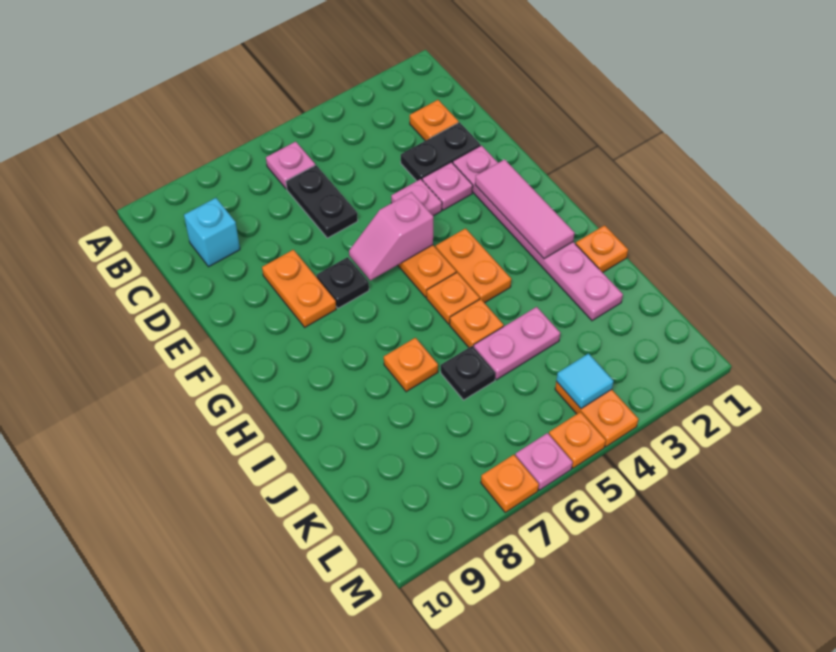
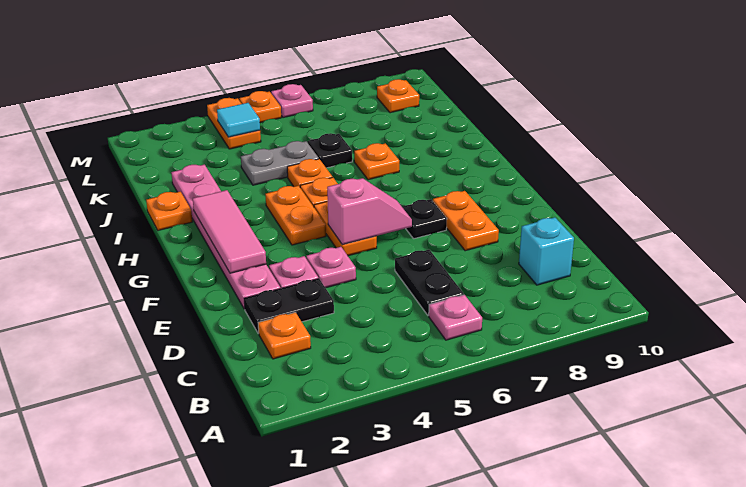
pink plate J4:J5 level 1 -> grey plate J4:J5 level 1
orange plate M7 level 1 -> orange plate L9 level 1

